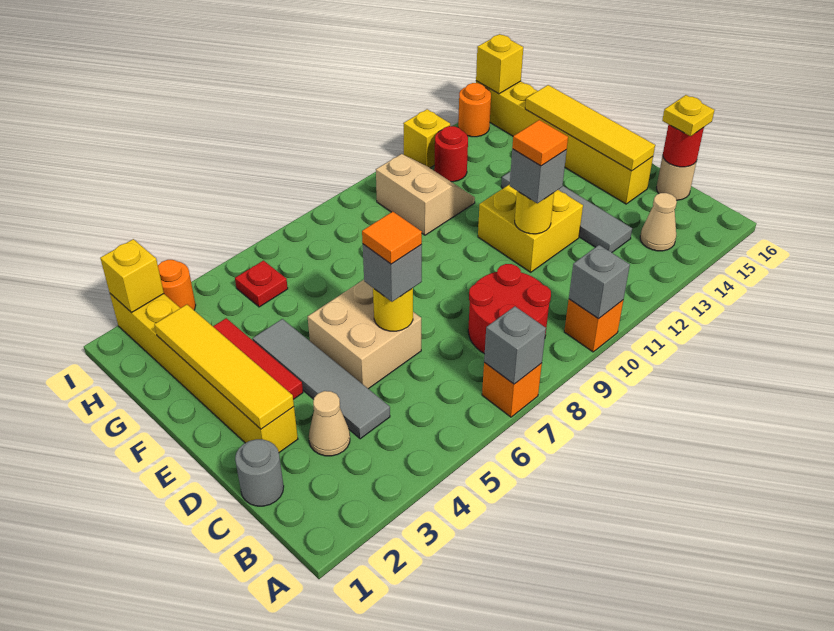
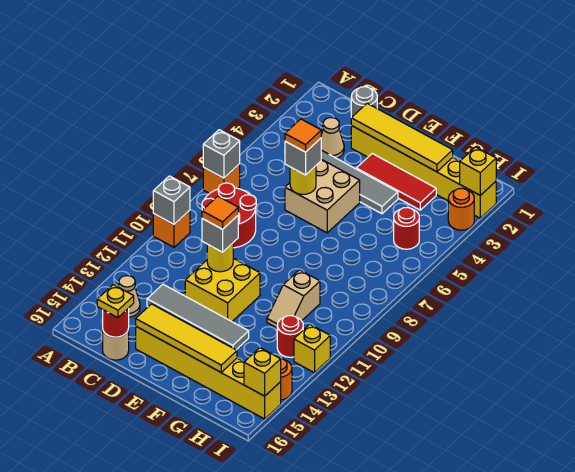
tan slope G10:H11 level 1 top 10 -> tan slope G10:G11 level 1 top 10
red plate H5 level 1 -> red round brick H5 level 1

